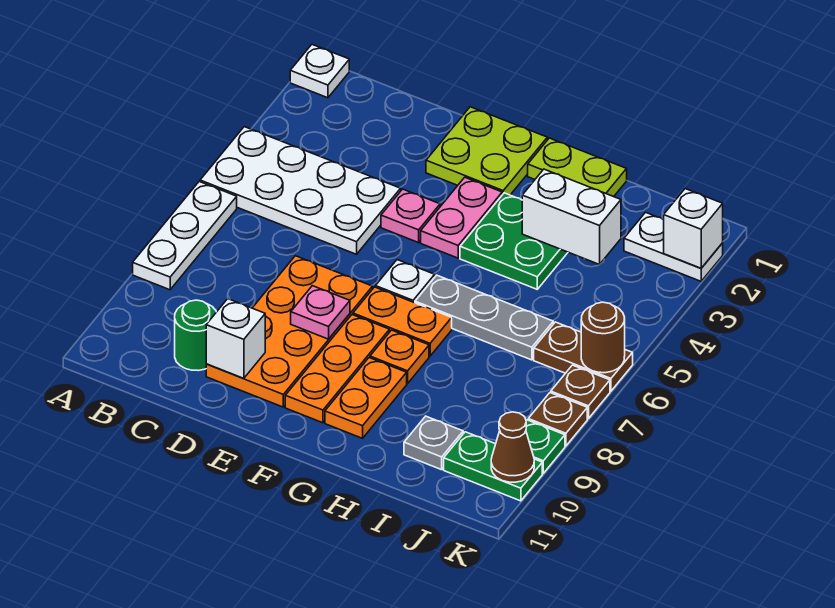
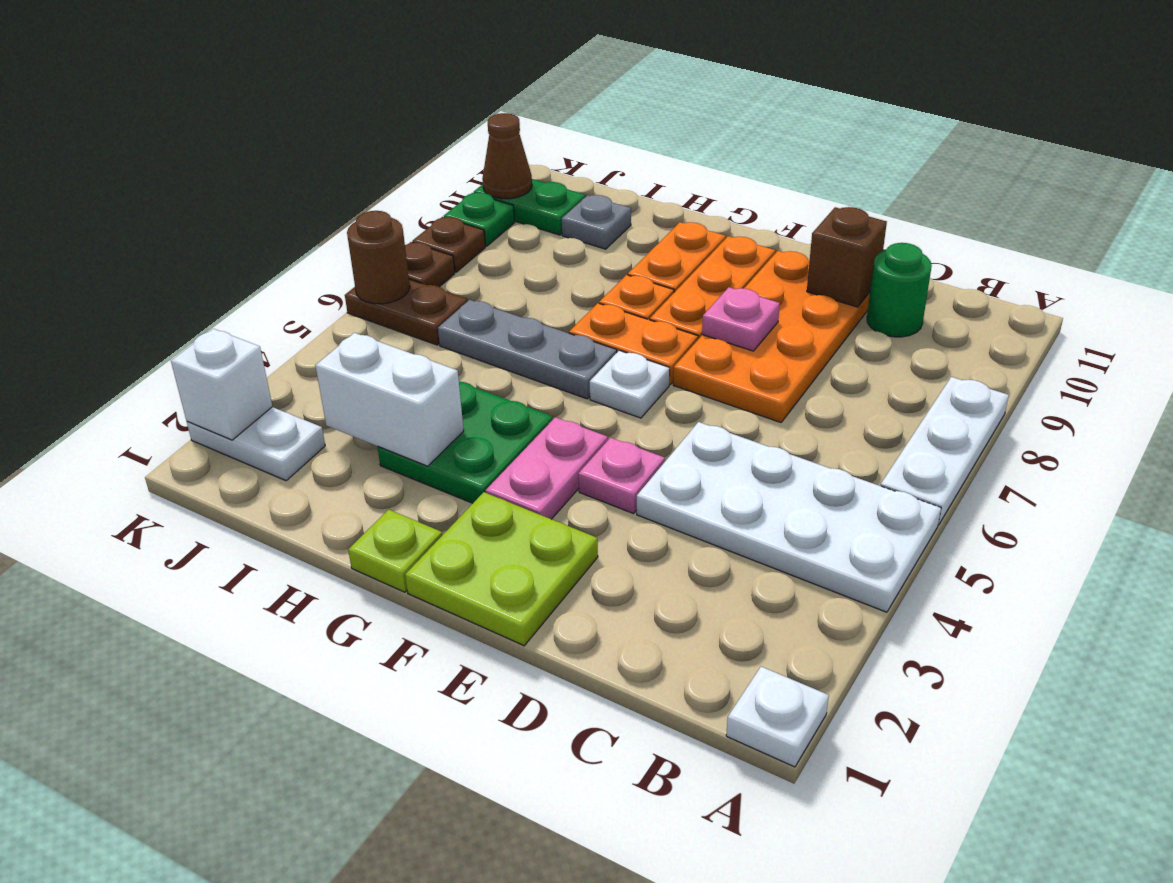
white brick D10 level 2 -> brown brick D10 level 2
lime plate G1:H1 level 1 -> lime plate G1 level 1

